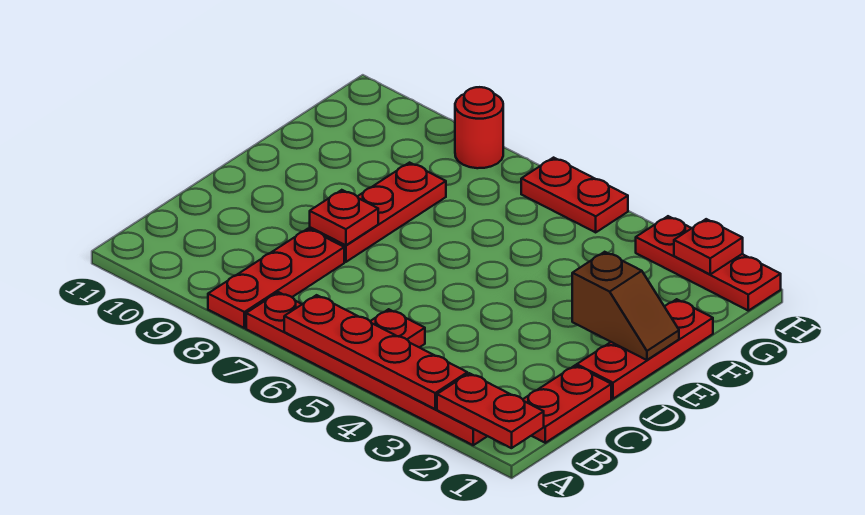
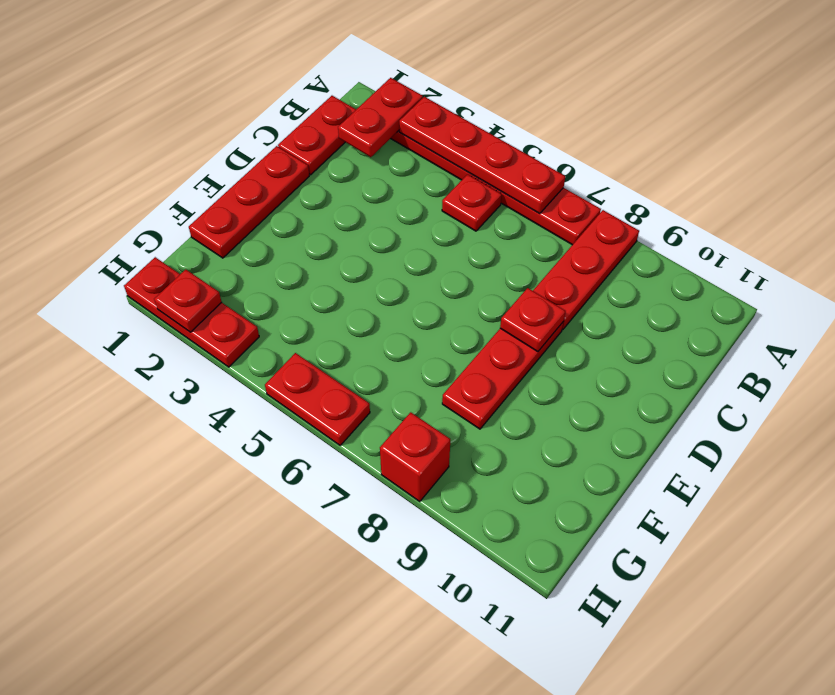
red plate A1:A2 level 2 -> red plate A2:B2 level 2
brown slope E1:E2 level 2 top 2 -> none
red round brick H8 level 1 -> red brick H8 level 1

